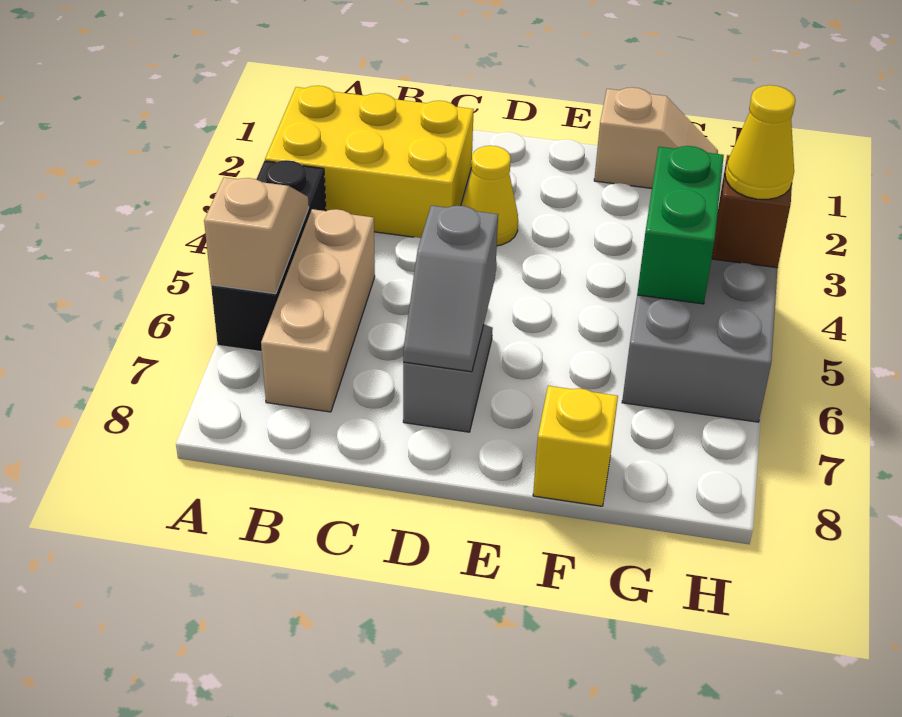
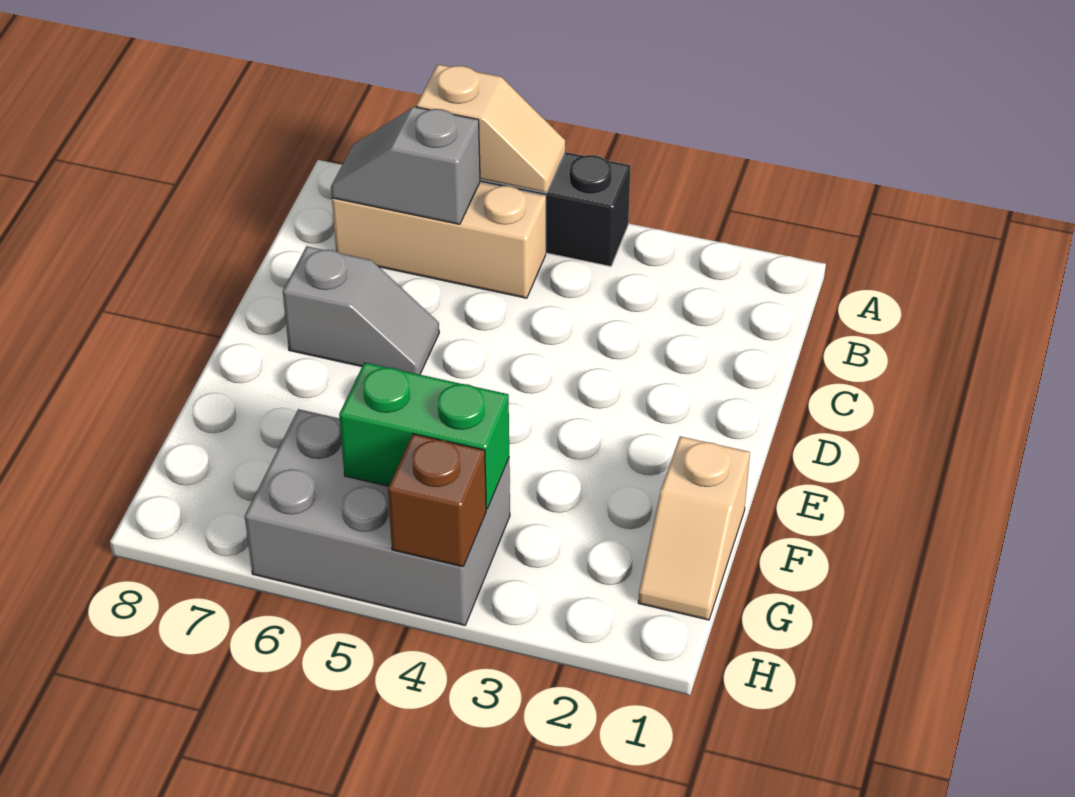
yellow brick A2:C3 level 1 -> none
yellow cone D3 level 1 -> none
grey slope D6:D7 level 2 top 6 -> grey slope B6:B7 level 2 top 6
yellow brick F8 level 1 -> none
yellow cone H4 level 3 -> none

